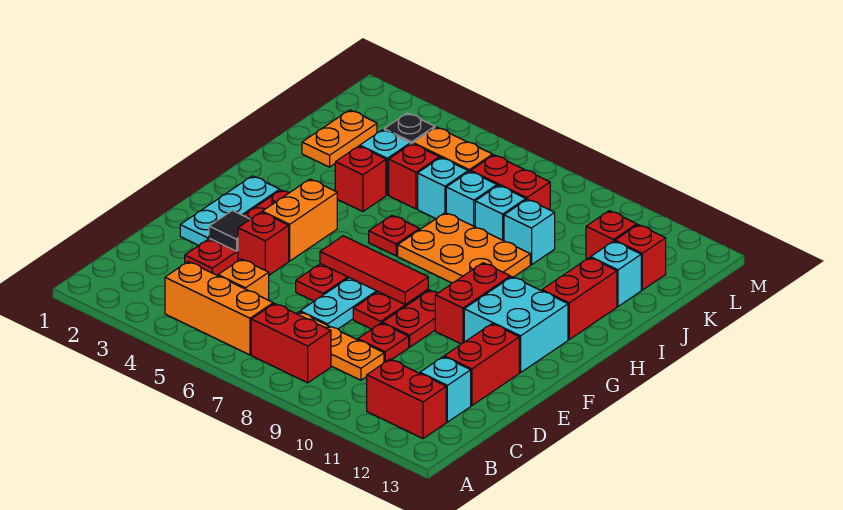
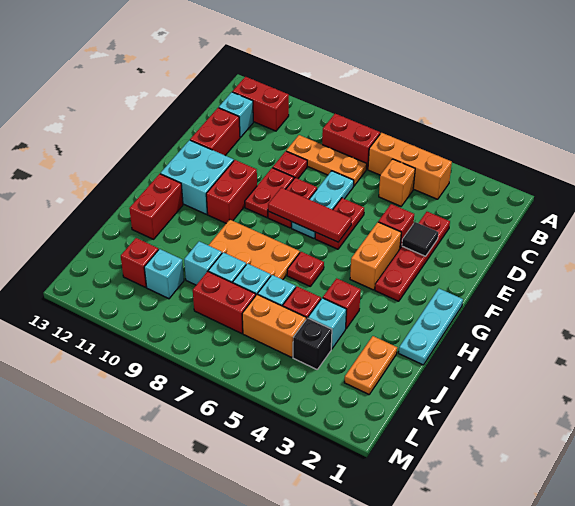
cyan plate E2:G2 level 1 -> cyan plate G1:I1 level 1
cyan brick J12 level 1 -> cyan brick K10 level 1
red brick K12 level 1 -> none

